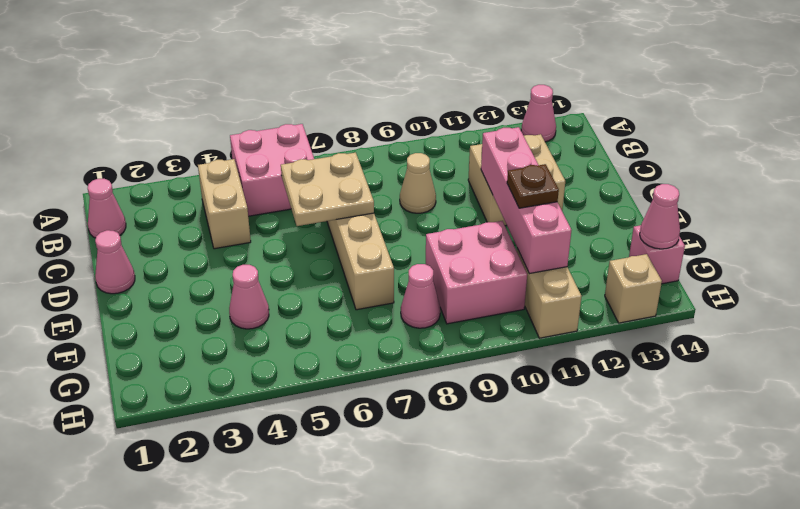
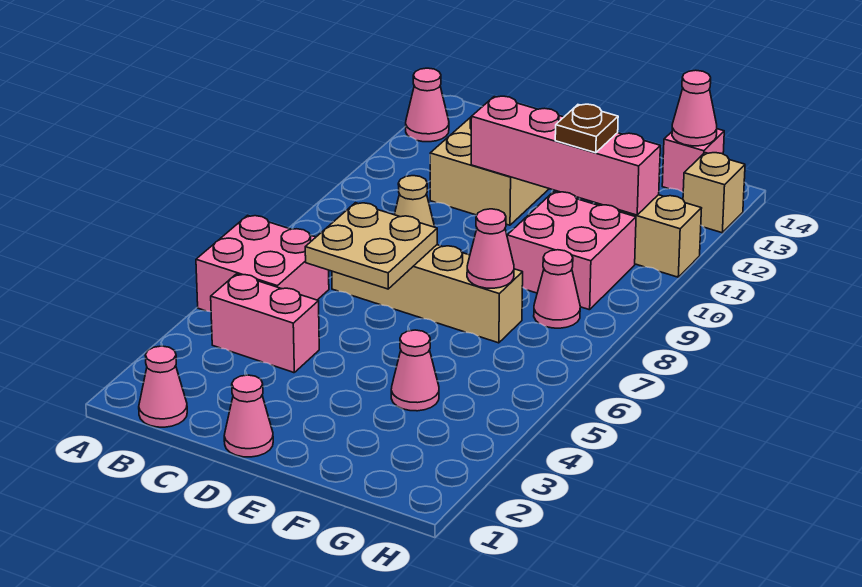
tan brick B4:C4 level 1 -> pink brick B4:C4 level 1
none -> pink cone F7 level 2

